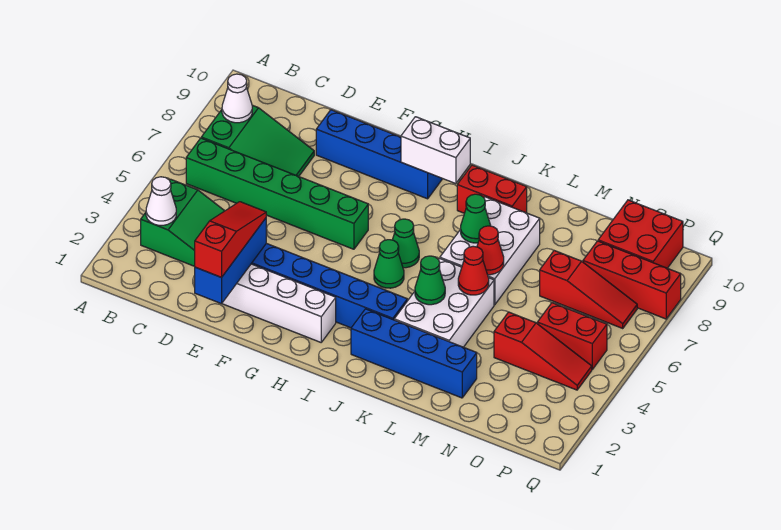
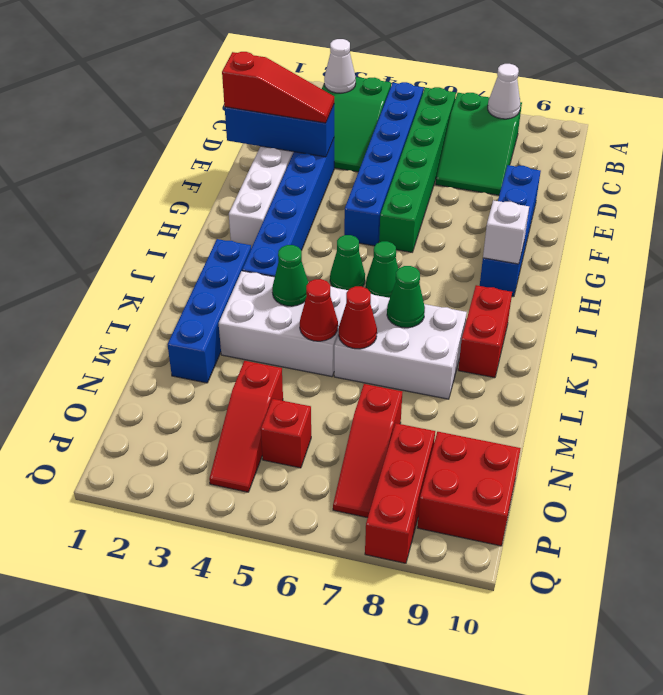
none -> blue brick B5:G5 level 1
white brick H9:I9 level 2 -> white brick H9 level 2
red brick O5:P5 level 1 -> red brick O5 level 1

